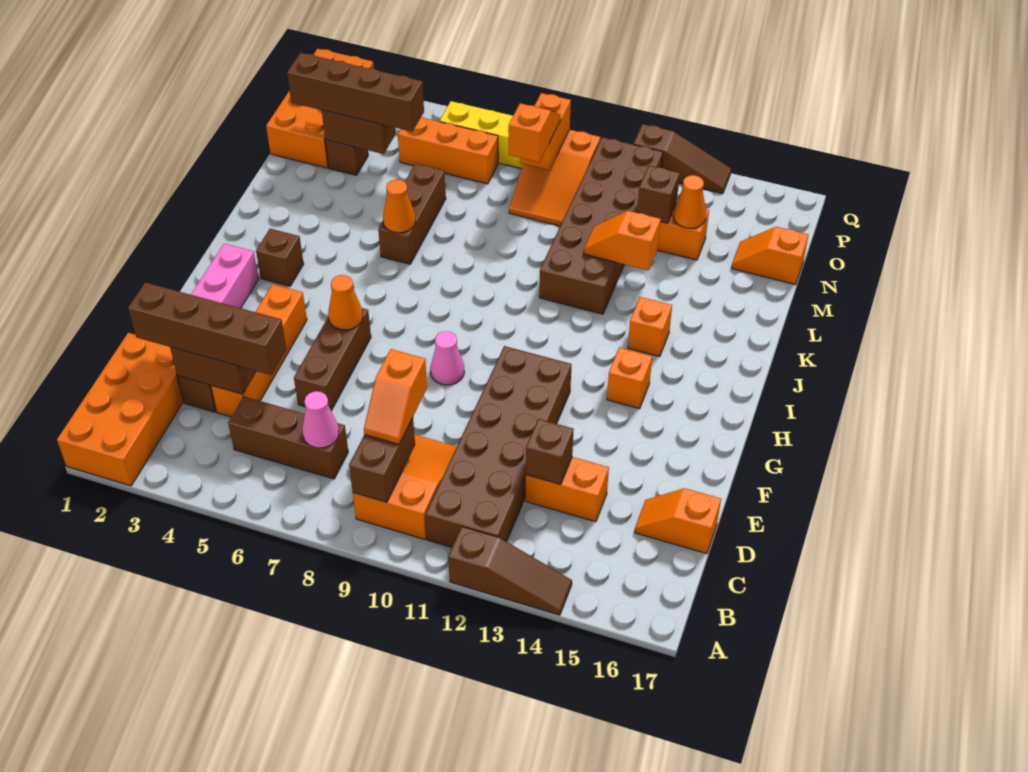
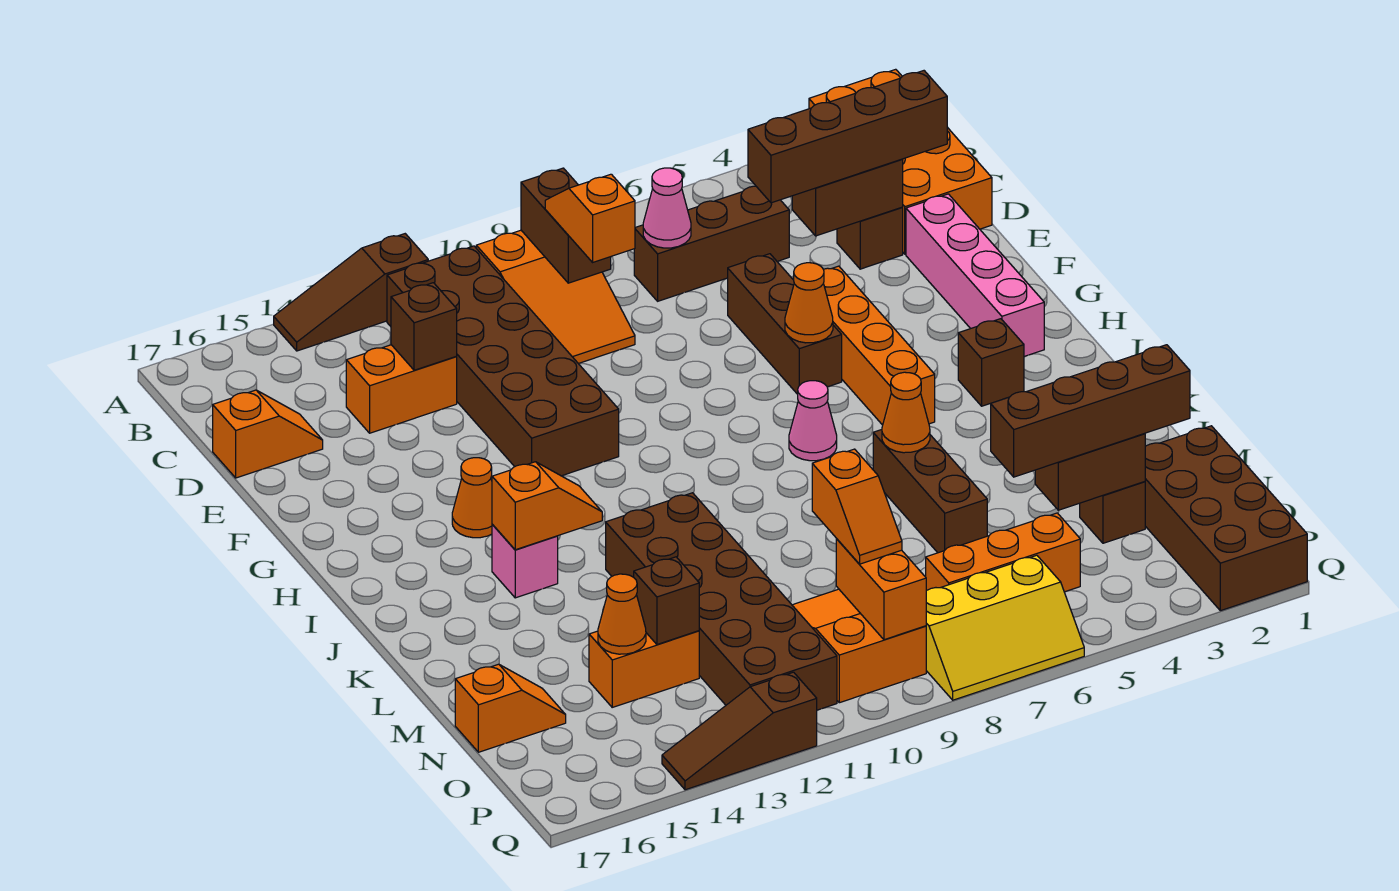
orange brick D4:G4 level 1 -> orange brick F5:I5 level 1
pink cone G9 level 1 -> pink cone I7 level 1
orange brick H14 level 1 -> orange cone H14 level 1
orange brick J14 level 1 -> pink brick J14 level 1
orange slope L12:L13 level 2 top 13 -> orange slope J13:J14 level 2 top 14
orange brick N1:Q2 level 1 -> brown brick N1:Q2 level 1

